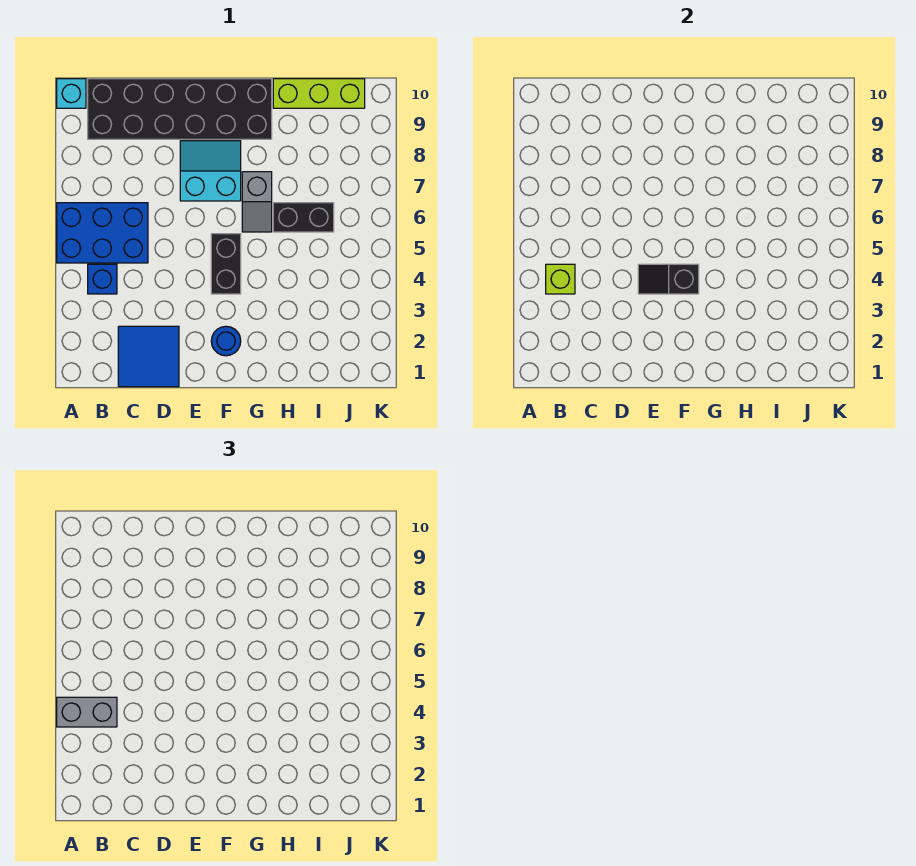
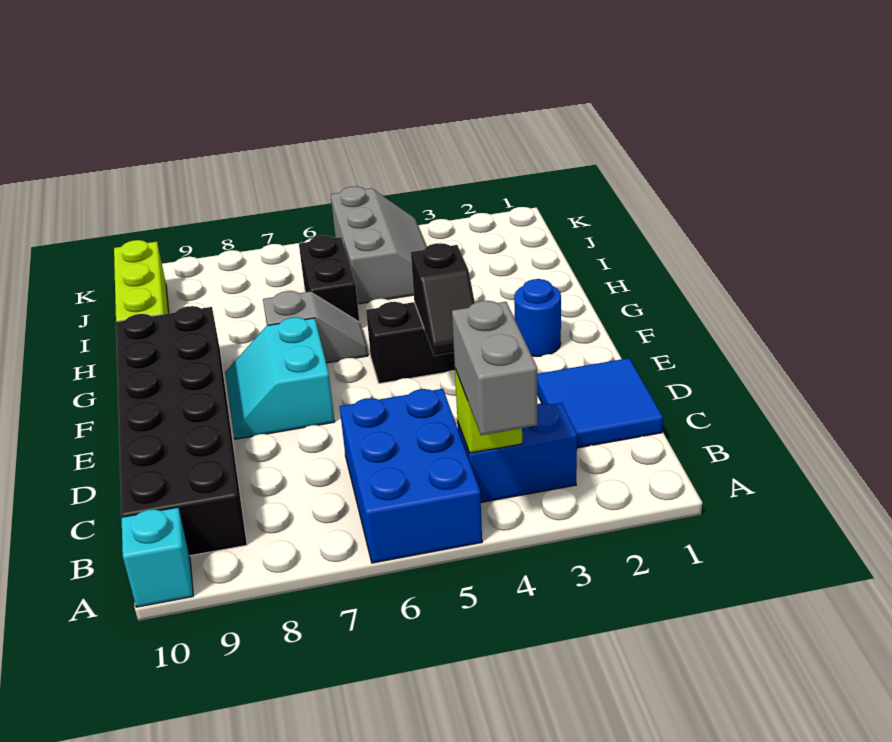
blue brick B4 level 1 -> blue brick B3:B4 level 1
none -> grey slope I4:K5 level 1 top 5

